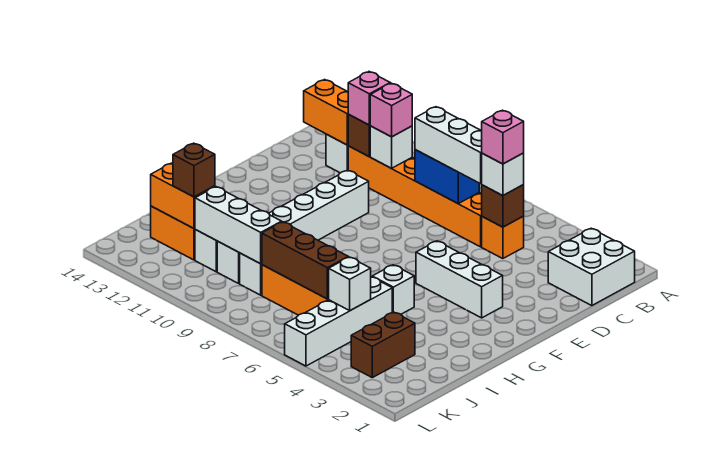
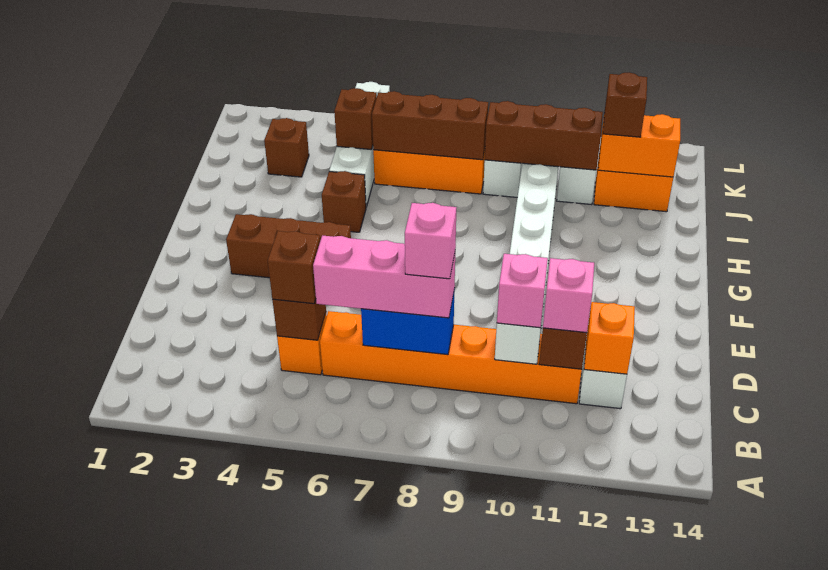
white brick B1:C2 level 1 -> none
white brick C5 level 3 -> brown brick C5 level 3
pink brick C5 level 4 -> pink brick C8 level 4
white brick C6:C8 level 3 -> pink brick C6:C8 level 3
orange brick C12:C13 level 2 -> orange brick C12 level 2
white brick F3:F5 level 1 -> brown brick F3:F5 level 1
white brick H5 level 1 -> brown brick H5 level 1
brown brick J3:K3 level 1 -> brown brick J3 level 1
white brick J5 level 2 -> brown brick J5 level 2
white brick J9:J11 level 2 -> brown brick J9:J11 level 2

